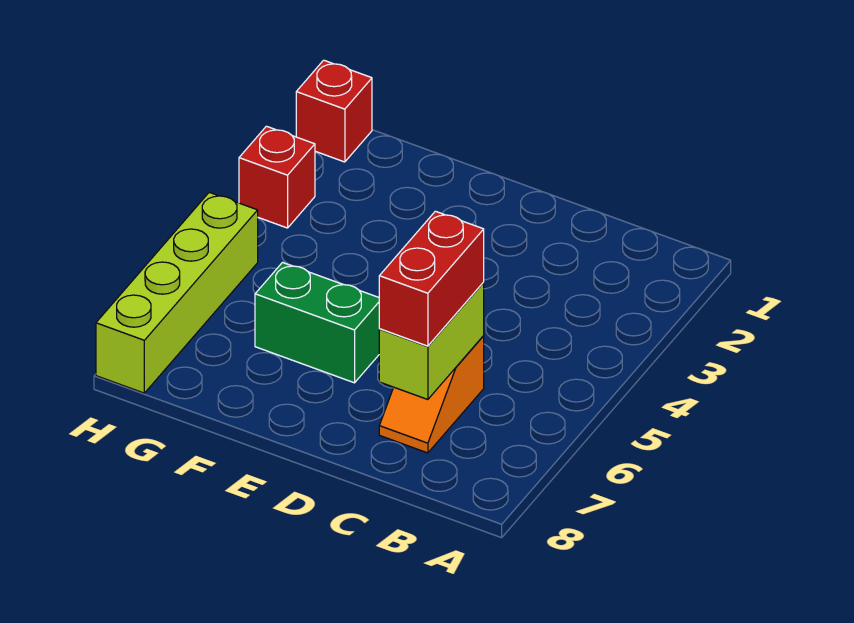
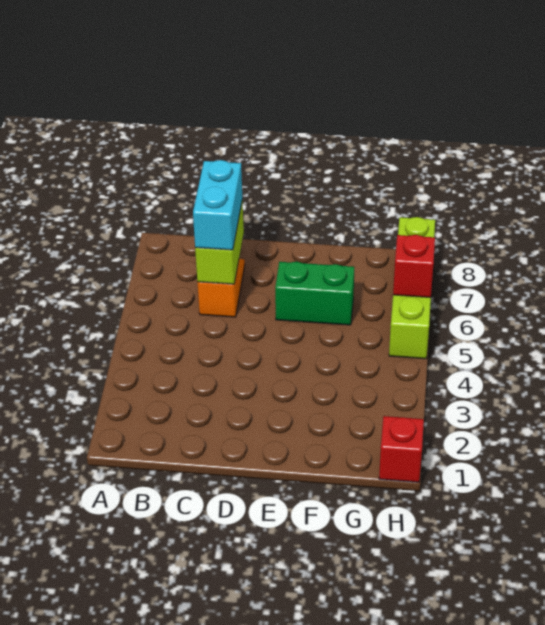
red brick C6:C7 level 3 -> cyan brick C6:C7 level 3
red brick H3 level 1 -> red brick H6 level 2

